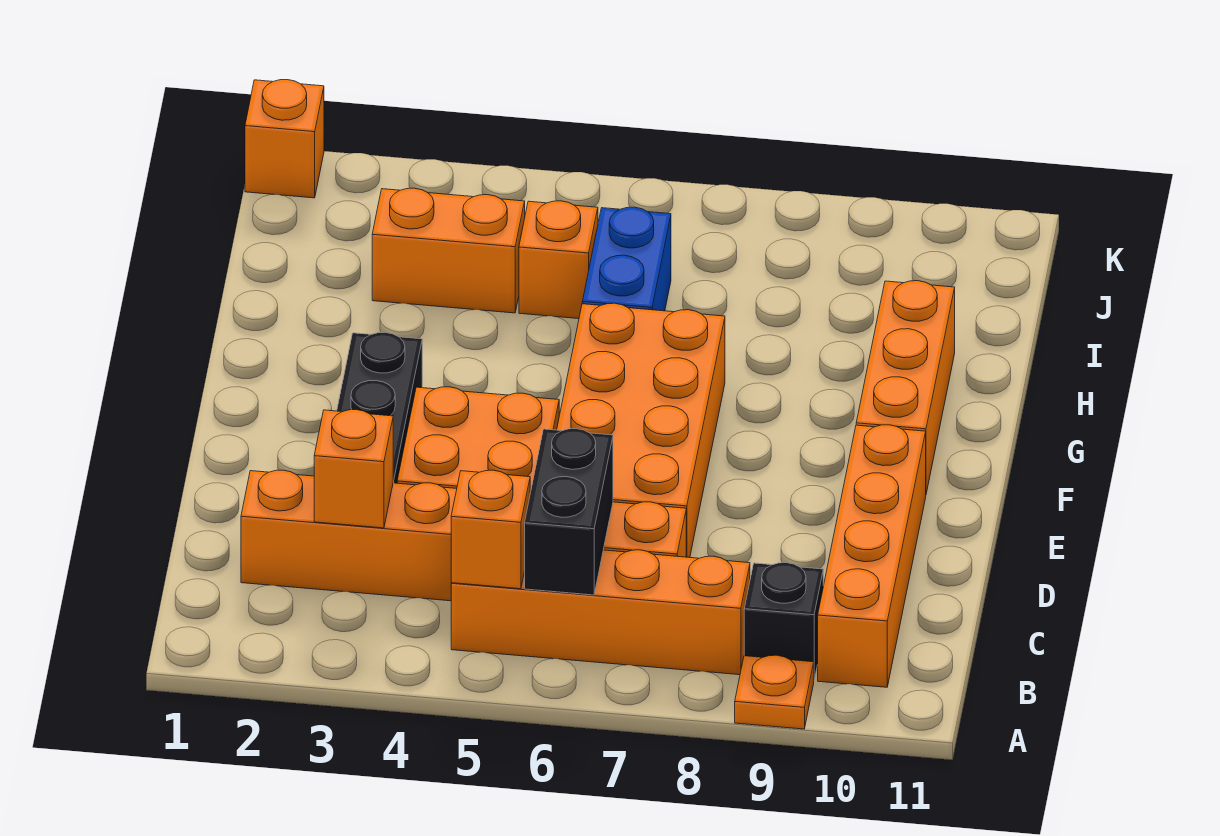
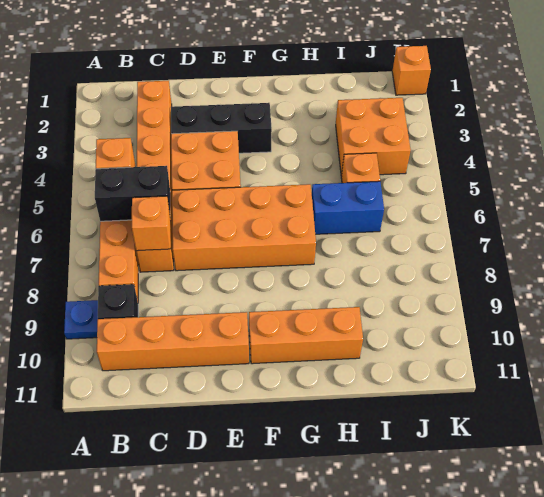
orange plate A9 level 1 -> blue plate A9 level 1
orange brick C3 level 2 -> orange brick C7 level 2
orange brick I3:I4 level 1 -> orange brick I3:J4 level 1

